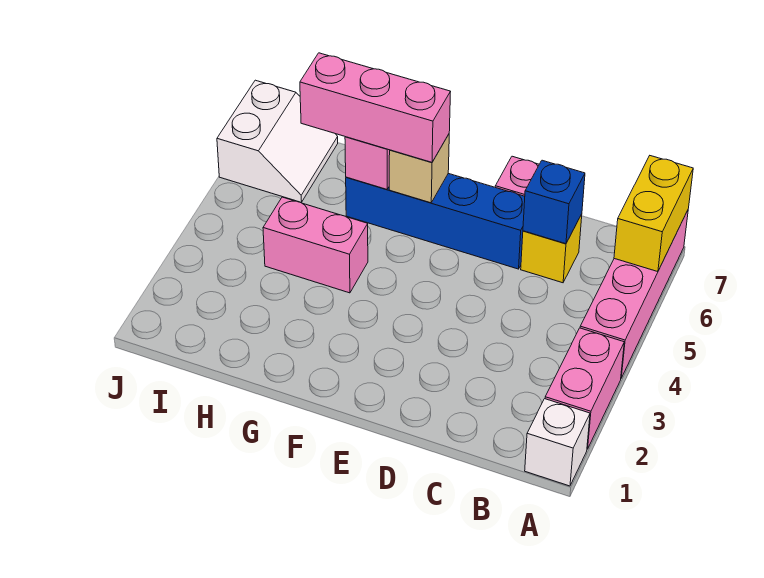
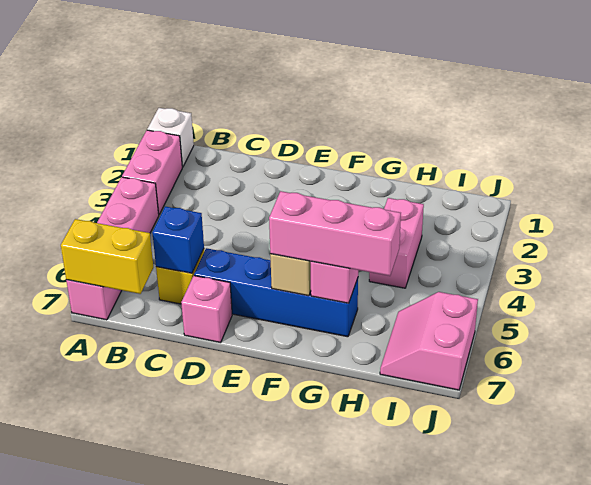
yellow brick A6:A7 level 2 -> yellow brick A7:B7 level 2
pink brick G4:H4 level 1 -> pink brick H3:H4 level 1
white slope I6:J7 level 1 top J -> pink slope I6:J7 level 1 top J

